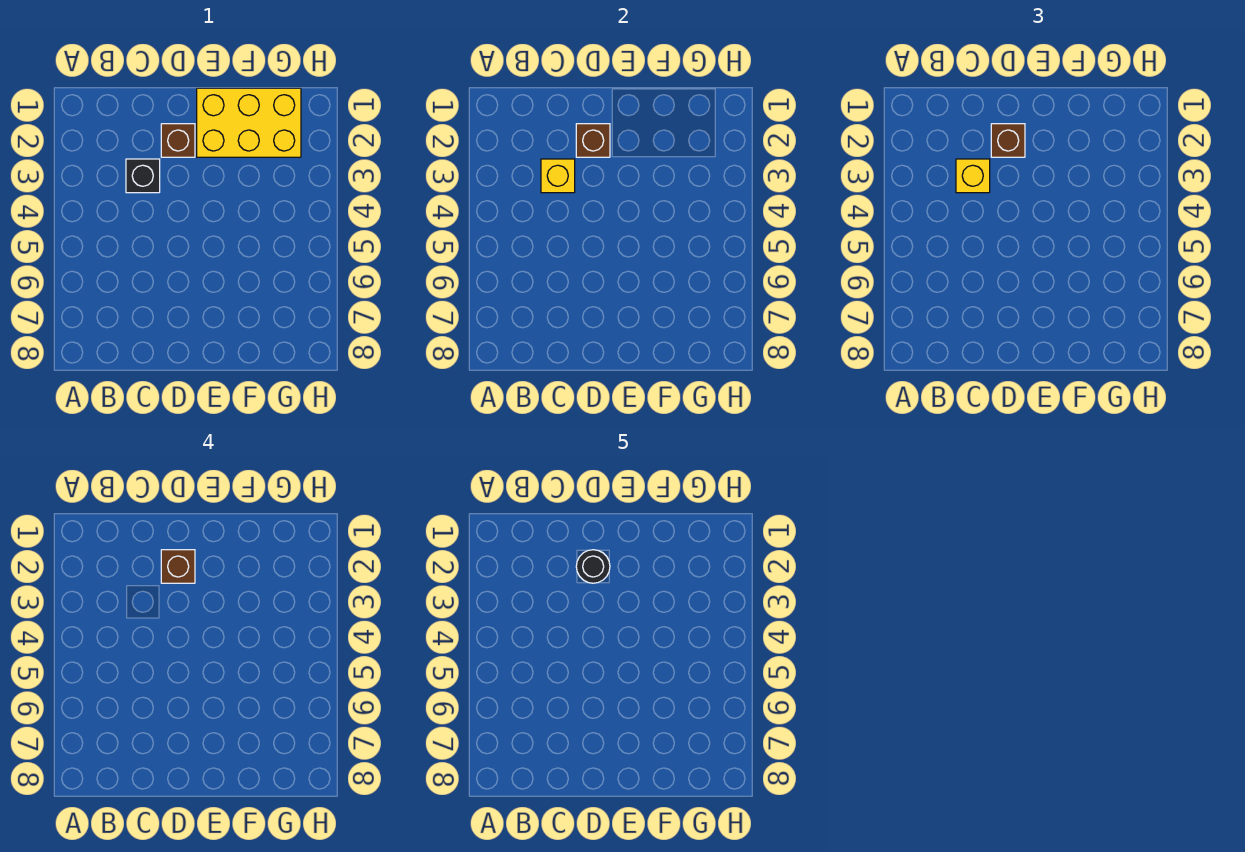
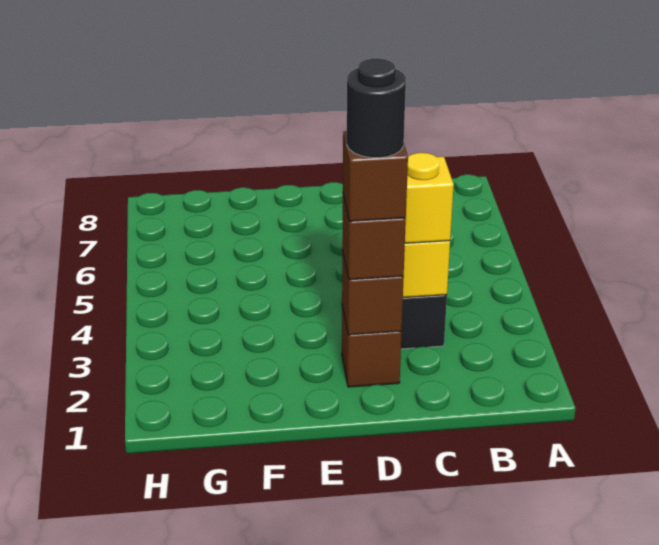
yellow brick E1:G2 level 1 -> none

